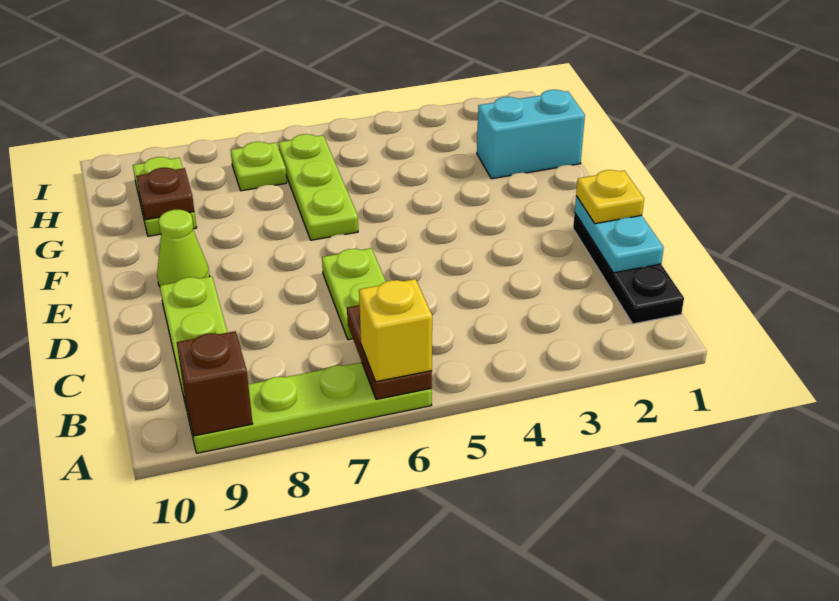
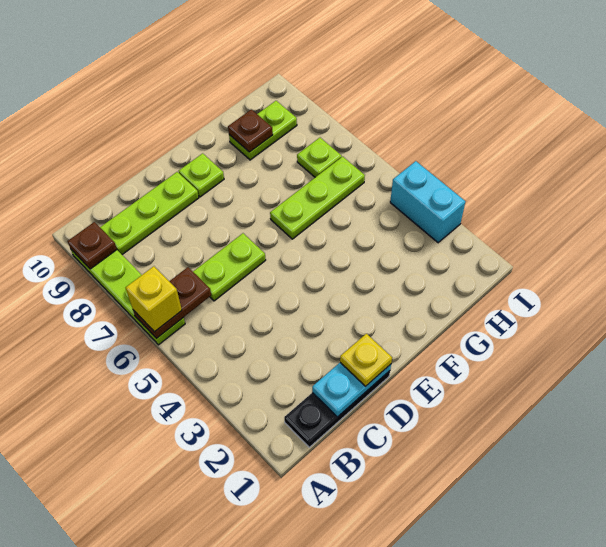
brown brick A9 level 2 -> brown plate A9 level 2
lime cone E9 level 1 -> lime plate E9 level 1
cyan brick G1:G2 level 1 -> cyan brick I3:I4 level 1

